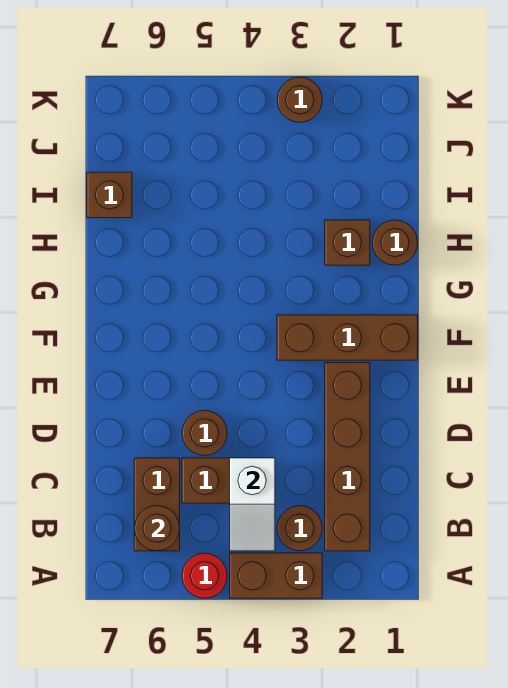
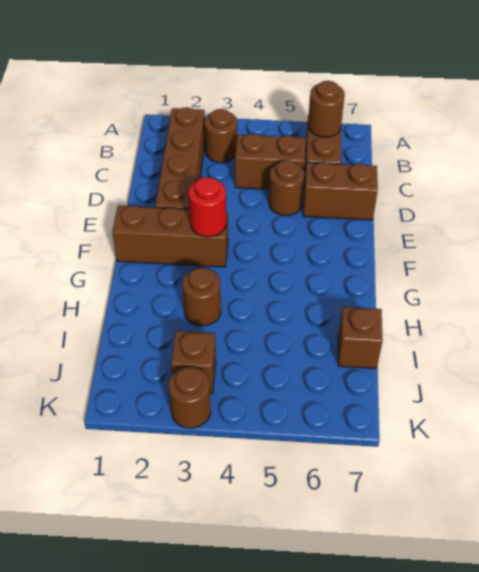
brown brick A3:A4 level 1 -> brown brick D6:D7 level 1
red round brick A5 level 1 -> red round brick F3 level 2
white slope B4:C4 level 2 top C -> none
brown round brick H1 level 1 -> brown round brick H3 level 1
brown brick H2 level 1 -> brown brick J3 level 1

